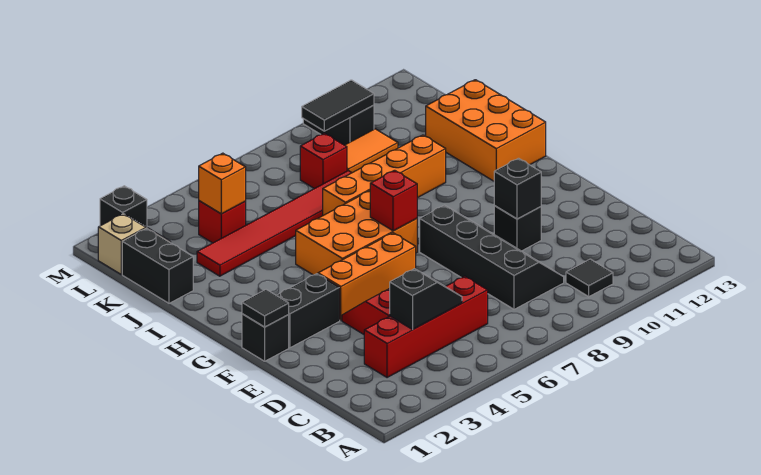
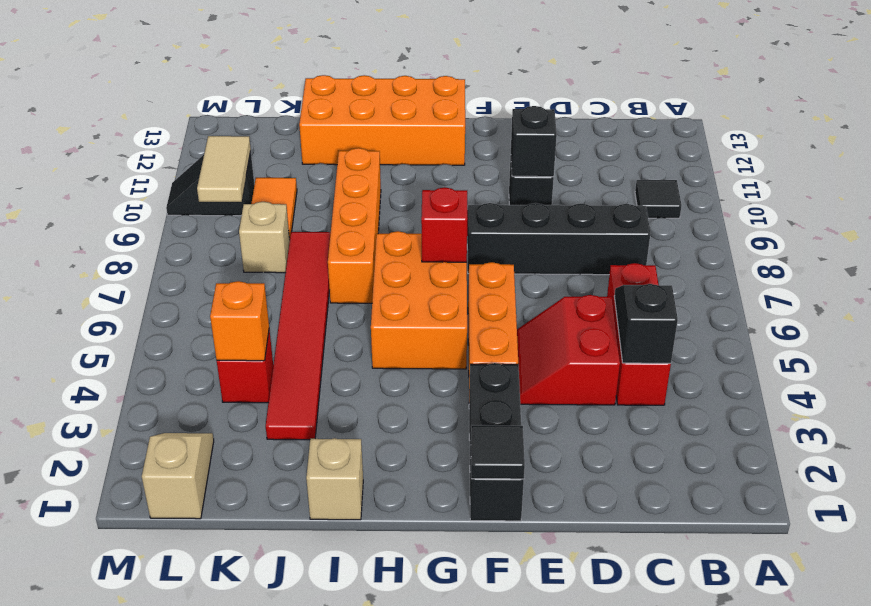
red brick C3:C6 level 1 -> red brick C4:C6 level 1
orange brick H12:J13 level 1 -> orange brick G12:J13 level 1
none -> tan brick I1 level 1
black brick J1:K1 level 1 -> none
red brick K8 level 1 -> tan brick K8 level 1
black tile L9:L10 level 2 -> tan tile L9:L10 level 2
black brick M2 level 1 -> none

